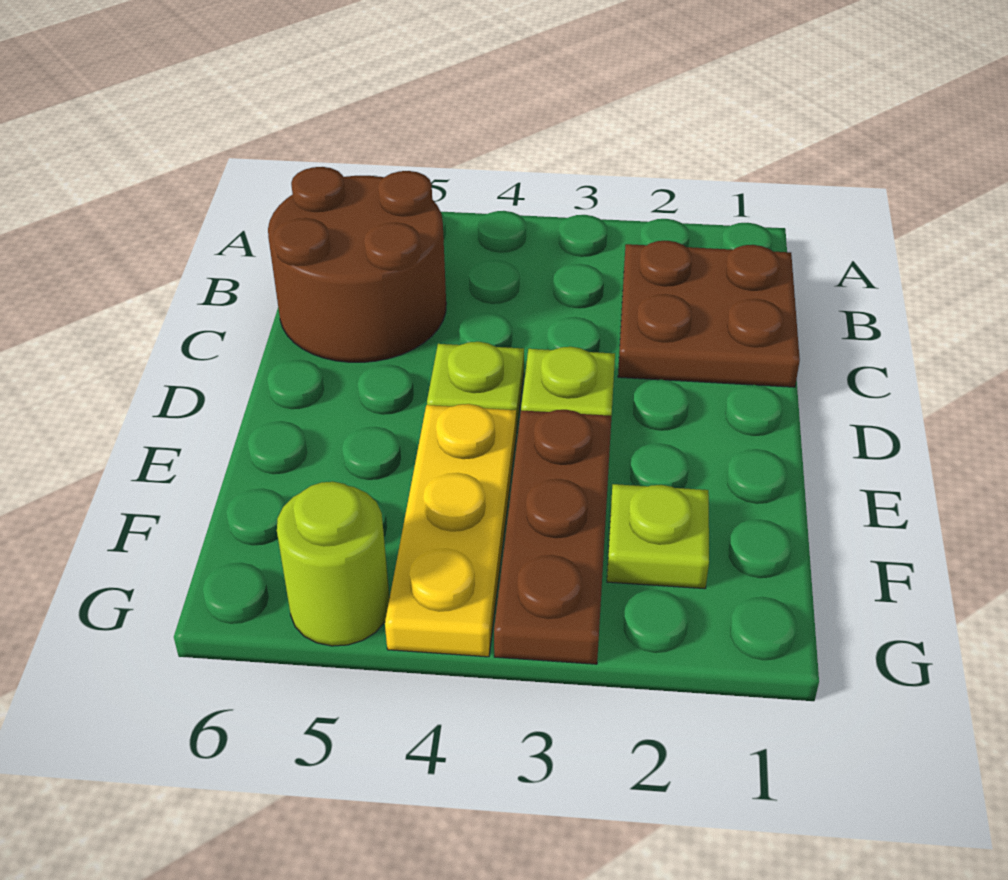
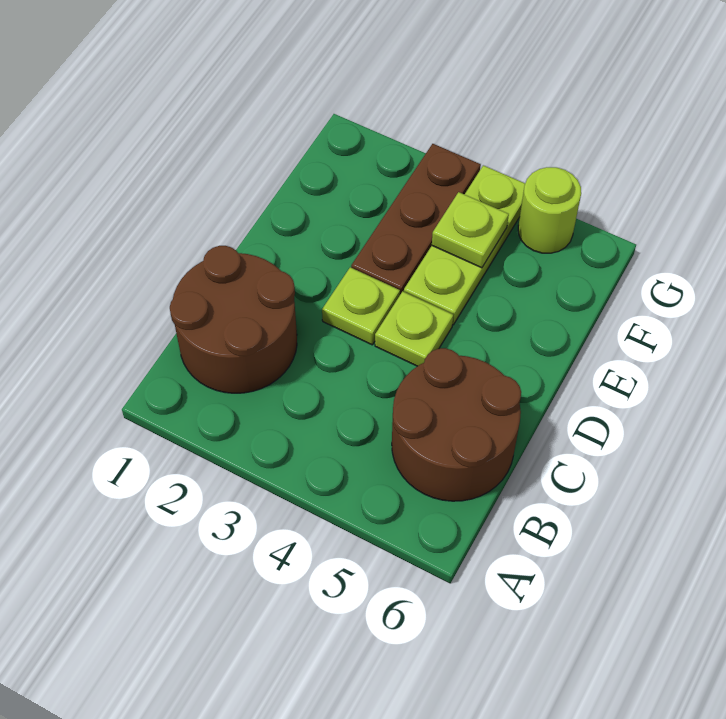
brown plate B1:C2 level 1 -> brown round brick B1:C2 level 1
yellow plate E4:G4 level 1 -> lime plate E4:G4 level 1
lime plate F2 level 1 -> lime plate F4 level 2

